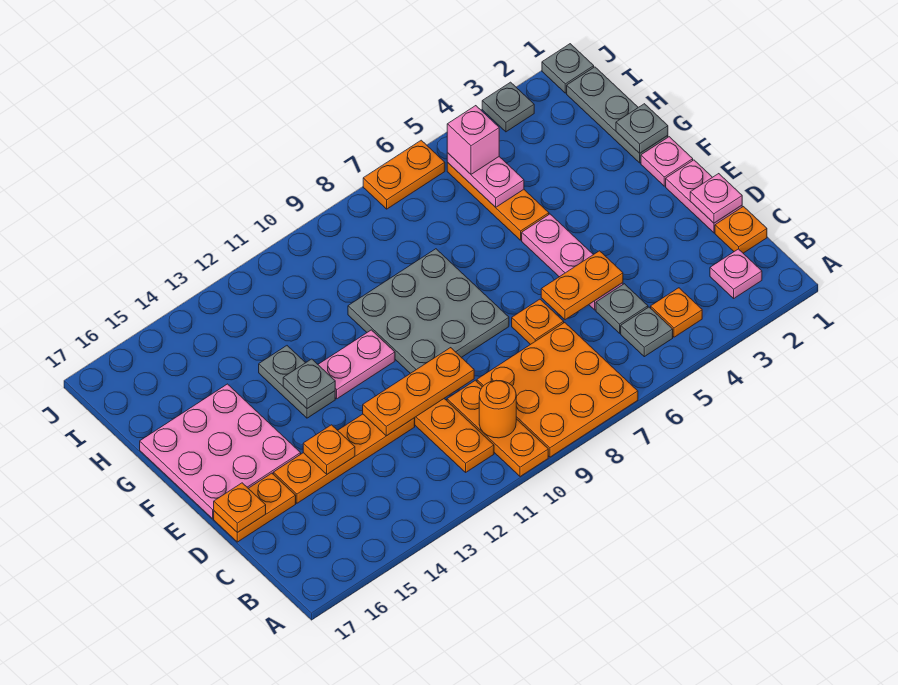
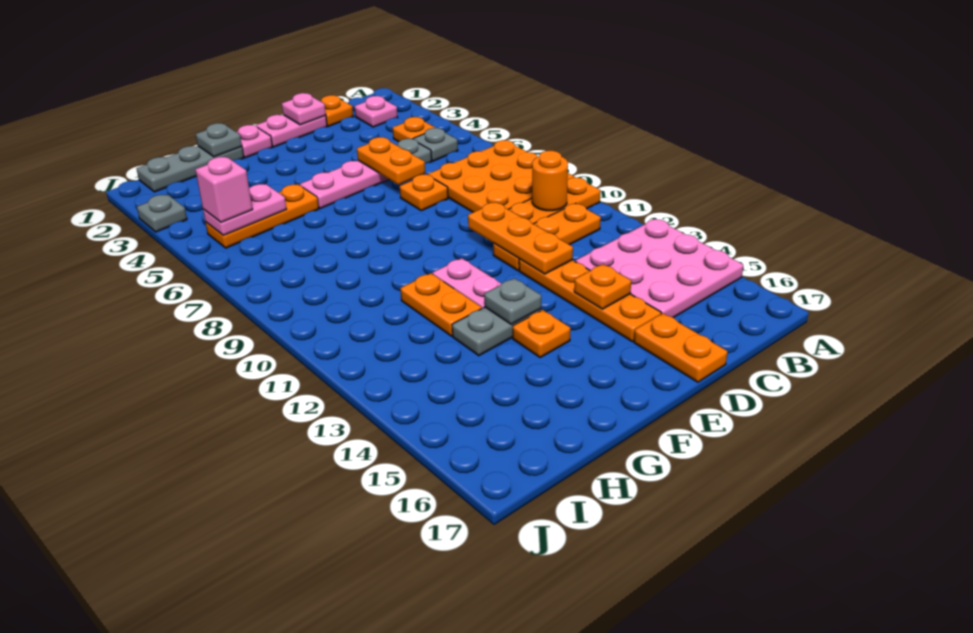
orange plate D17 level 2 -> orange plate F14 level 1
grey plate E8:G10 level 1 -> none
pink plate E15:G17 level 1 -> pink plate A13:C15 level 1
grey plate J1 level 1 -> none
orange plate J6:J7 level 1 -> orange plate G11:G12 level 1

